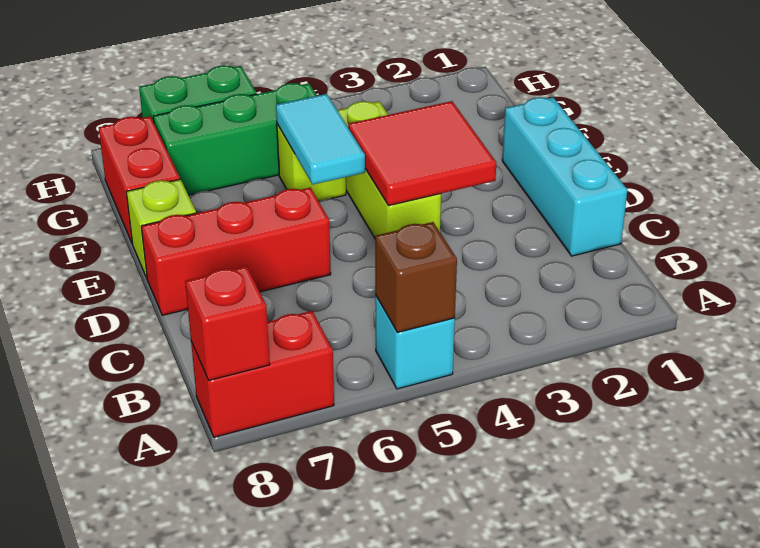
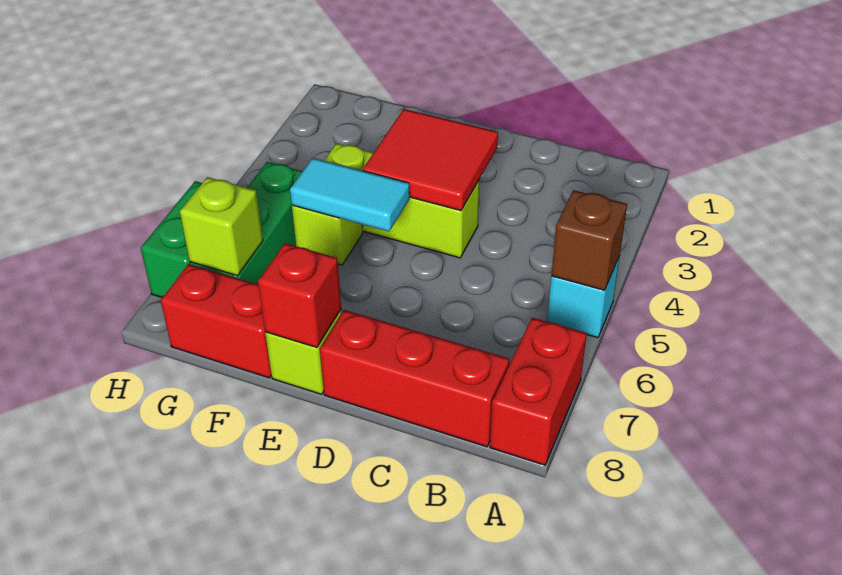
red brick A8 level 2 -> red brick E8 level 2
cyan brick C1:E1 level 1 -> none
red brick D6:D8 level 1 -> red brick B8:D8 level 1
none -> lime brick G7 level 2

